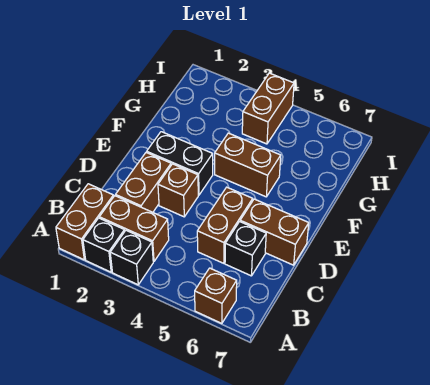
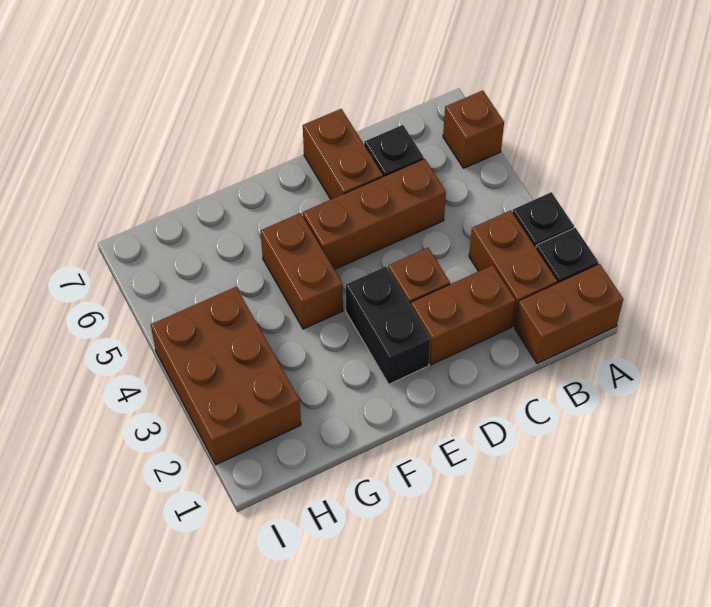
brown brick C5:D5 level 1 -> brown brick C5:E5 level 1
brown brick H4:I4 level 1 -> brown brick H2:I4 level 1

